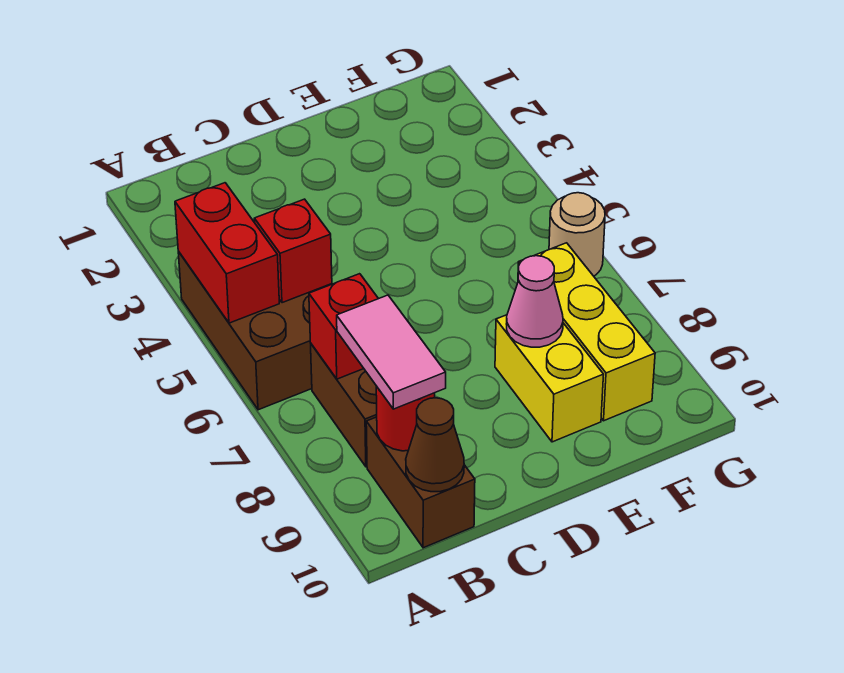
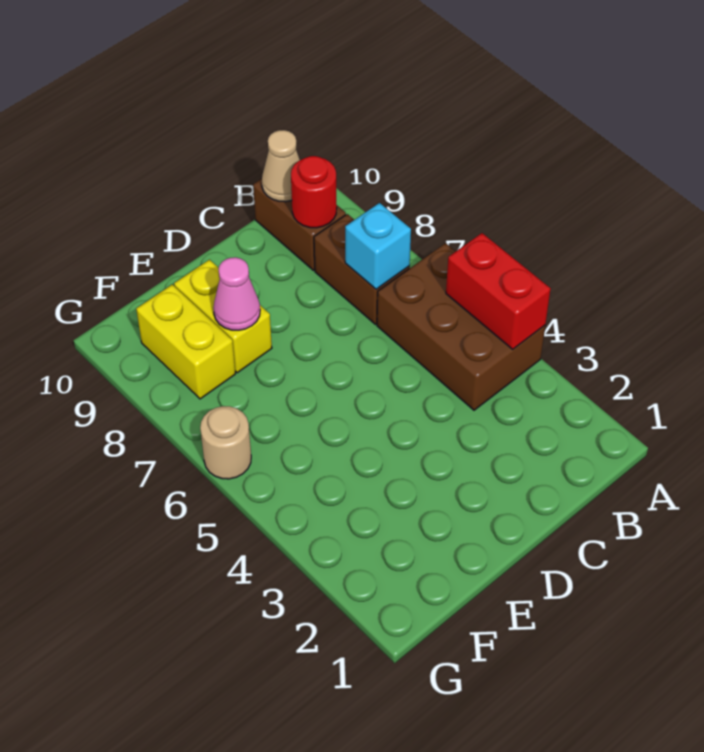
red brick B5 level 2 -> none
red brick B7 level 2 -> cyan brick B7 level 2
pink tile B8:B9 level 3 -> none
brown cone B10 level 2 -> tan cone B10 level 2
yellow brick F7:F9 level 1 -> yellow brick F8:F9 level 1

